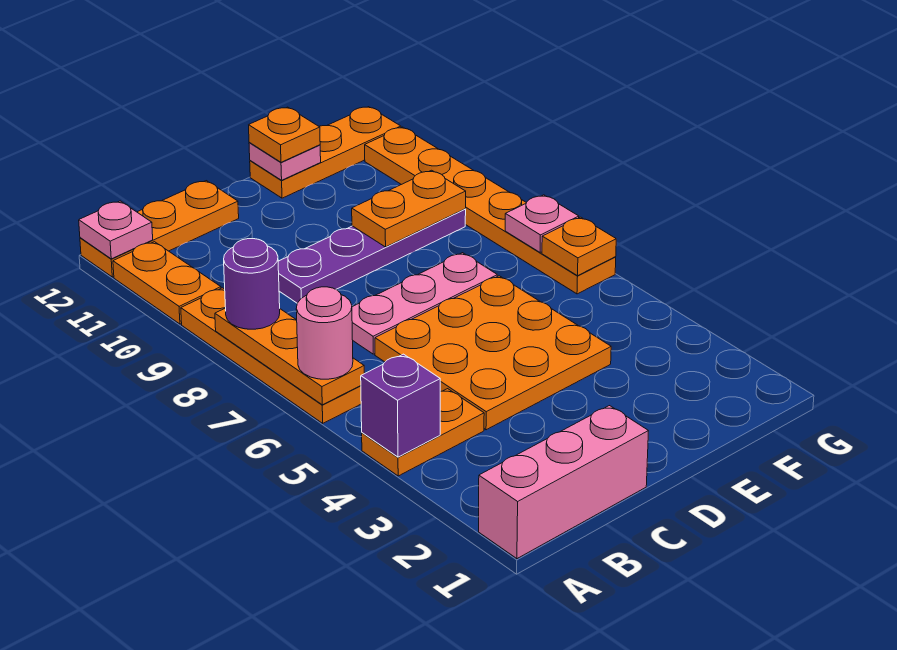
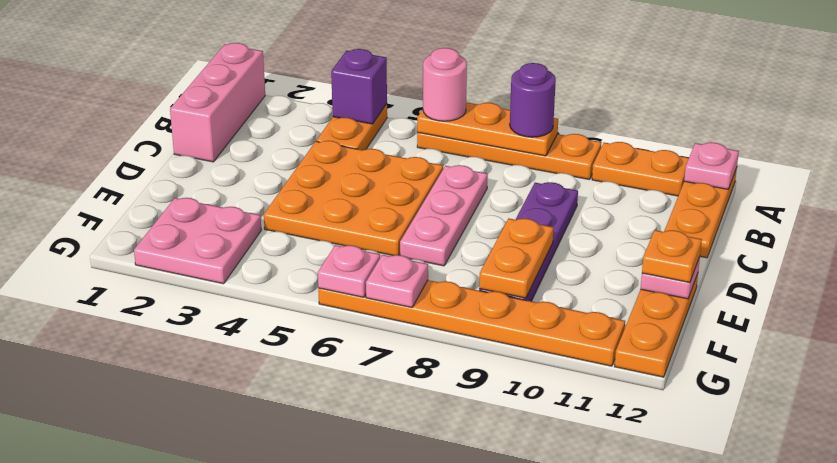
none -> pink plate F2:G3 level 1
orange plate G6 level 2 -> pink plate G6 level 2

